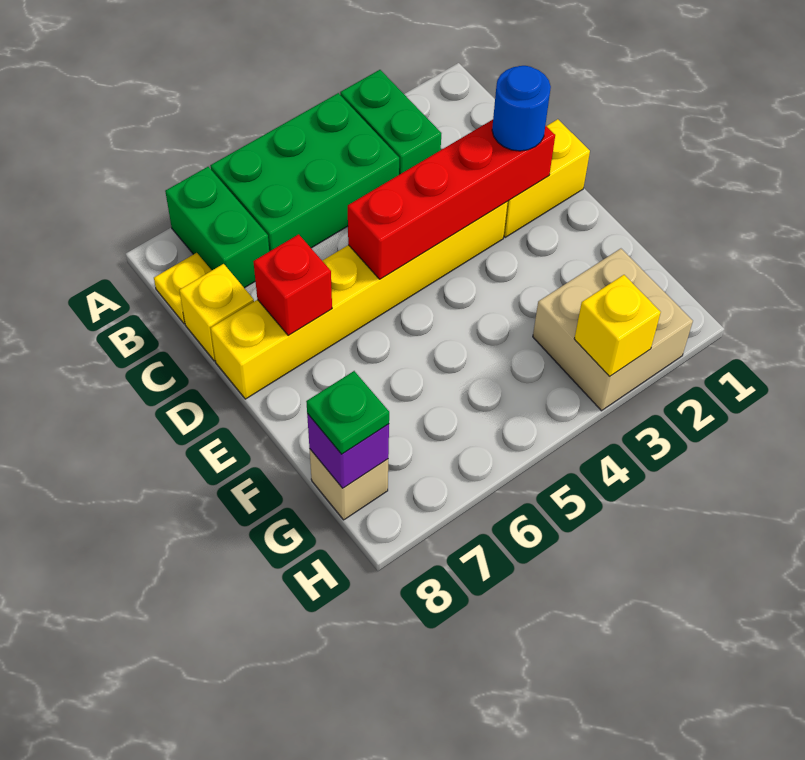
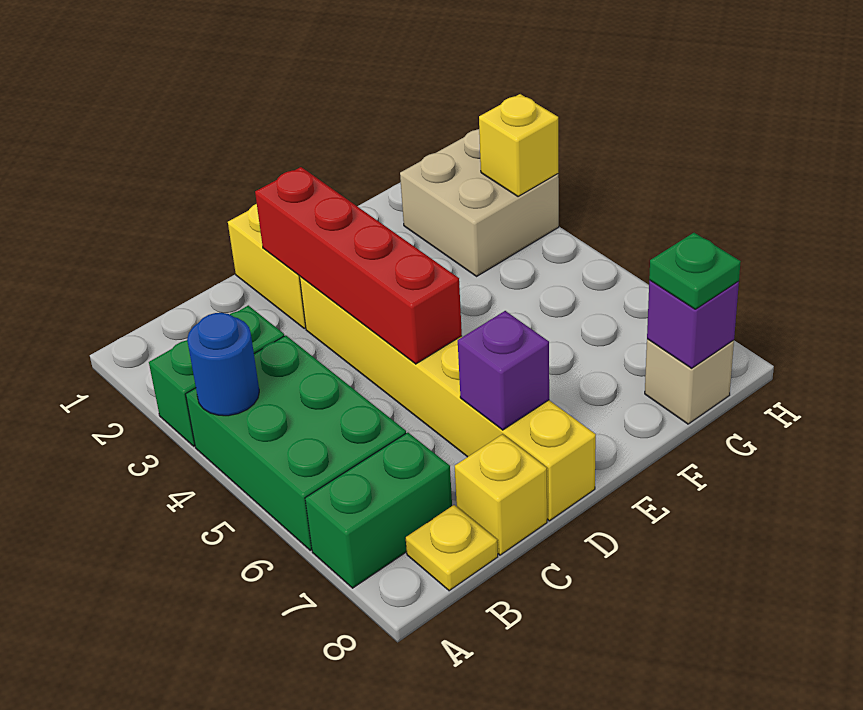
blue round brick D2 level 3 -> blue round brick A4 level 2
red brick D7 level 2 -> purple brick D7 level 2

